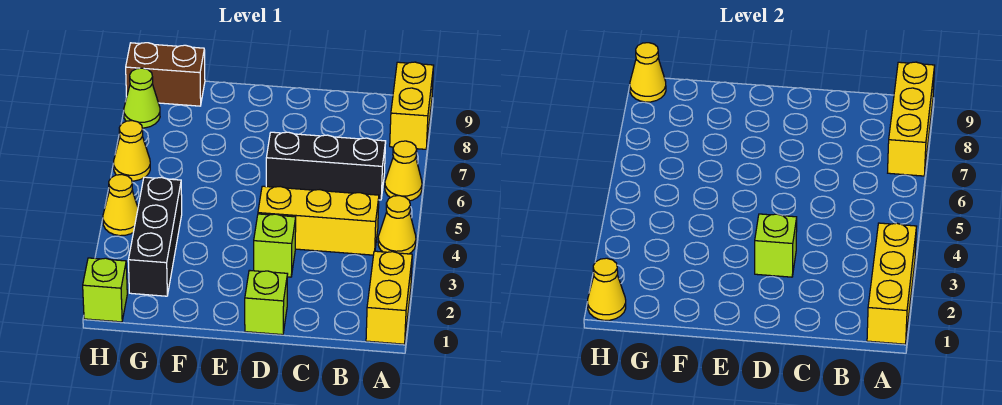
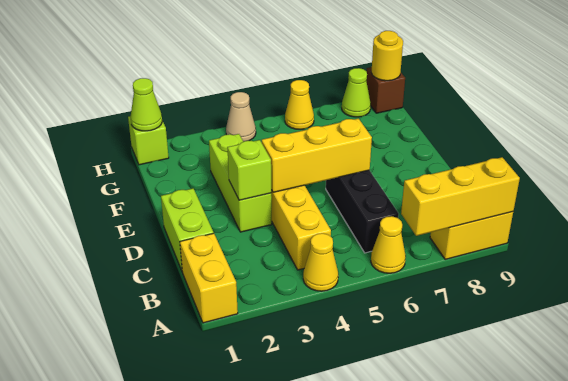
yellow brick A1:A2 level 1 -> yellow brick A1:B1 level 1
yellow brick A1:A3 level 2 -> yellow brick D4:D6 level 2
lime brick D1 level 1 -> lime brick C1:D1 level 1
lime brick D3 level 1 -> lime brick D3:F3 level 1
black brick G2:G4 level 1 -> none
brown brick G9:H9 level 1 -> brown brick H9 level 1
yellow cone H1 level 2 -> lime cone H1 level 2
yellow cone H4 level 1 -> tan cone H4 level 1
yellow cone H9 level 2 -> yellow round brick H9 level 2

